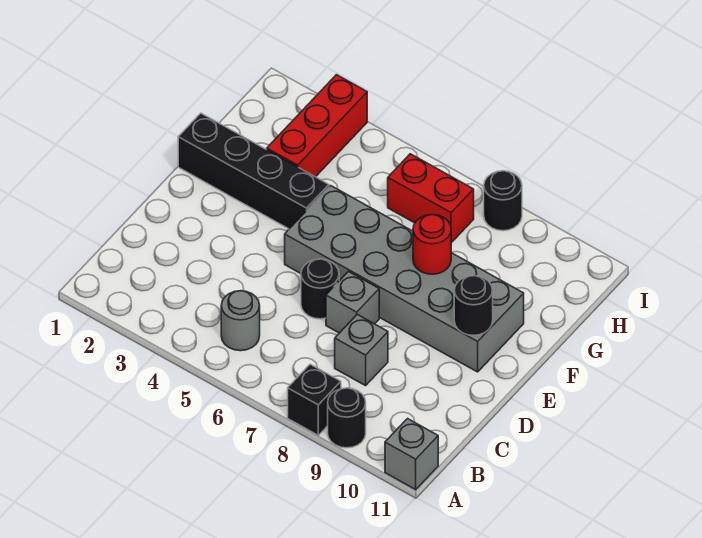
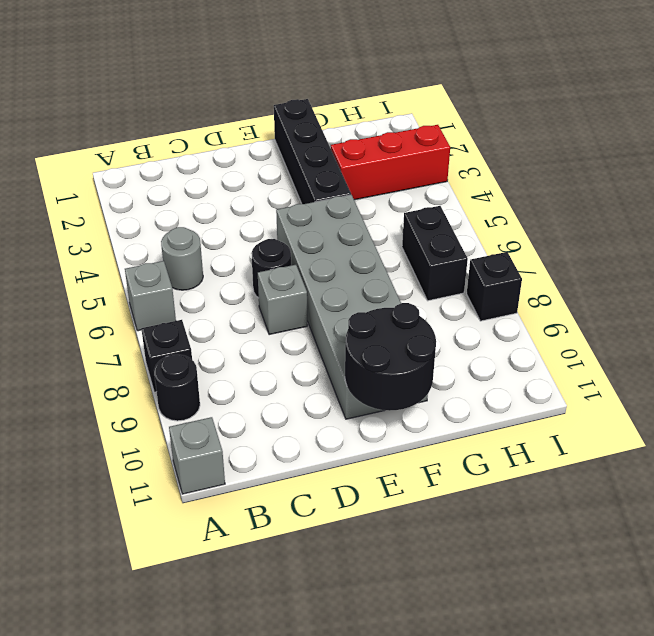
grey brick C8 level 1 -> grey brick A6 level 1
black round brick E10 level 2 -> black round brick E10:F11 level 2
red round brick F8 level 2 -> none
red brick H6:H7 level 1 -> black brick H6:H7 level 1
black round brick I8 level 1 -> black brick I8 level 1

